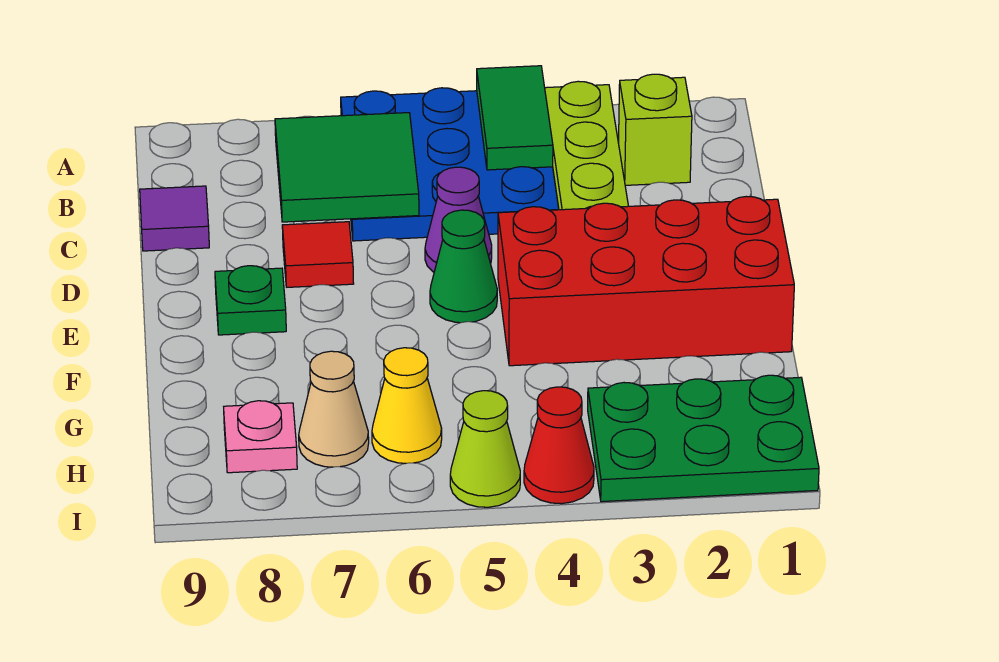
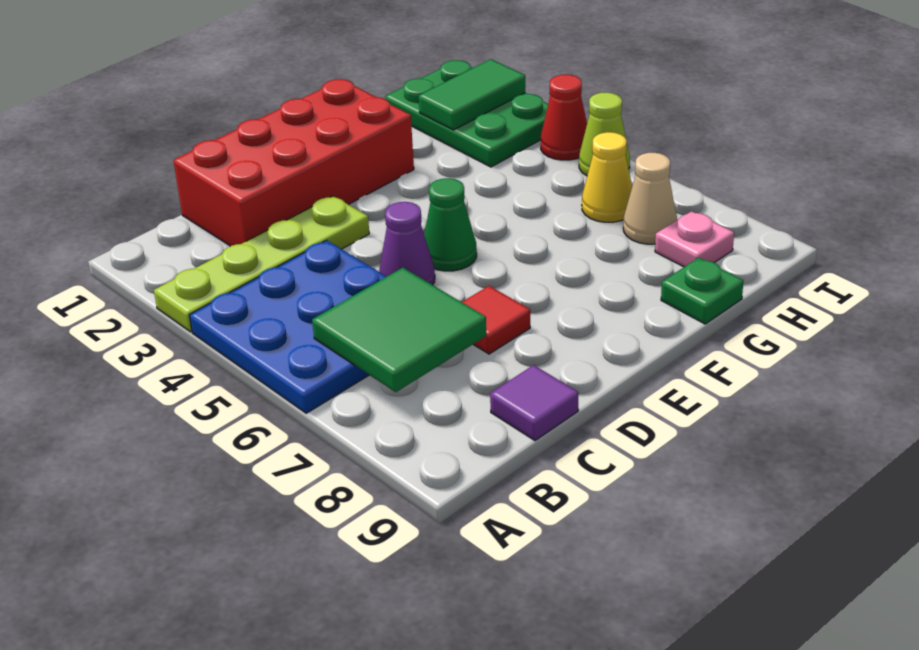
green tile A4:B4 level 2 -> green tile H2:I2 level 2
lime brick B2 level 1 -> none
red brick E1:F4 level 1 -> red brick C1:F2 level 1
green plate E8 level 1 -> green plate G9 level 1

